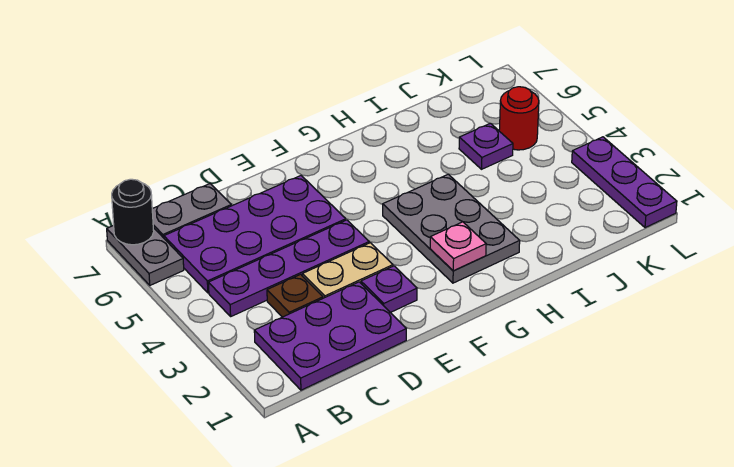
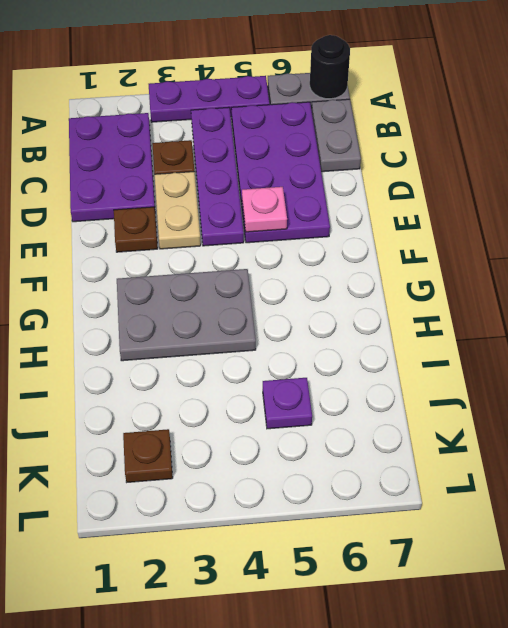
purple plate E2 level 1 -> brown plate E2 level 1
pink plate G2 level 2 -> pink plate E5 level 2
none -> brown plate K2 level 1
red round brick K5 level 1 -> none
purple plate L1:L3 level 1 -> purple plate A3:A5 level 1

